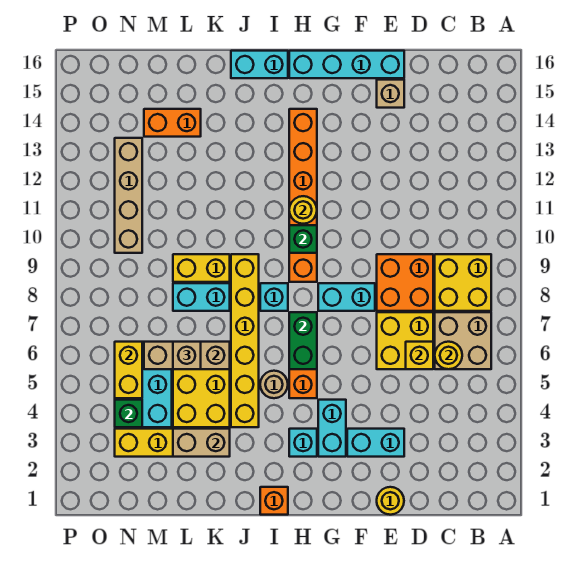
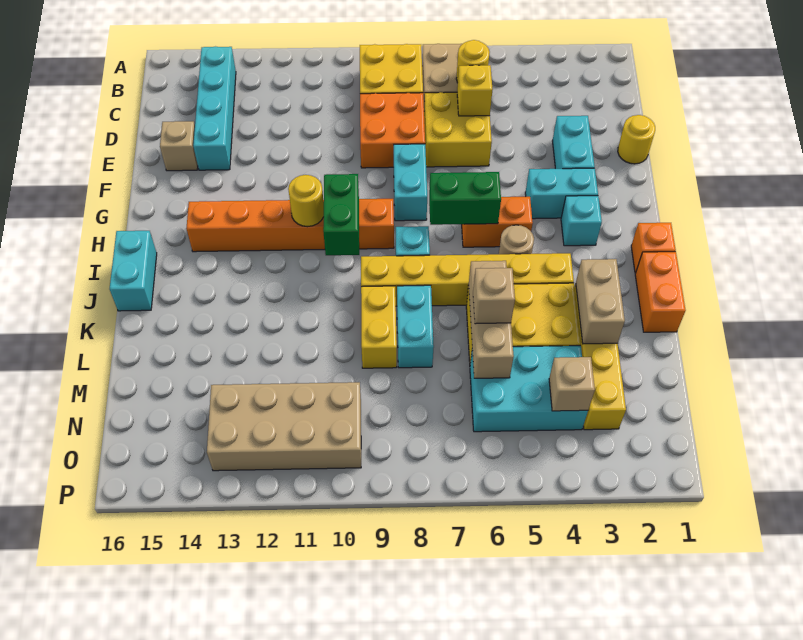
cyan brick E16:H16 level 1 -> cyan brick B14:E14 level 1
green brick H10 level 2 -> green brick H10:I10 level 2
orange brick L14:M14 level 1 -> orange brick J1:K1 level 1
green brick N4 level 2 -> tan brick N4 level 2
yellow brick N5:N6 level 2 -> none
tan brick N10:N13 level 1 -> tan brick N10:O13 level 1

